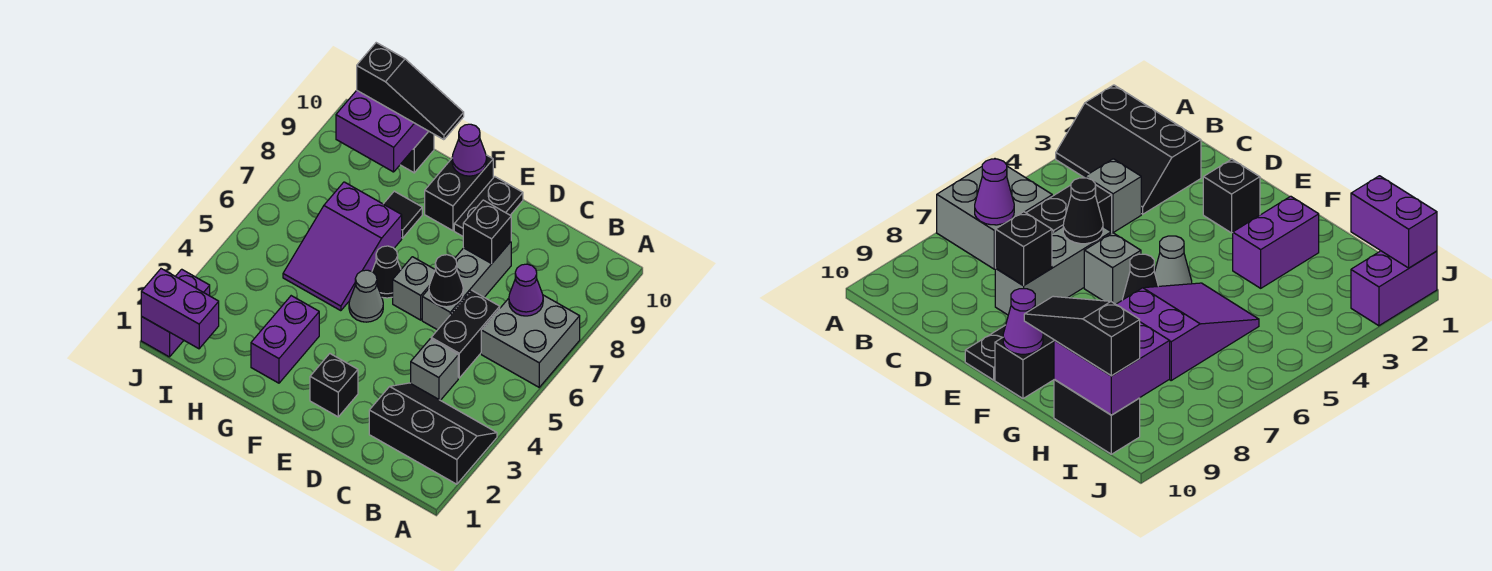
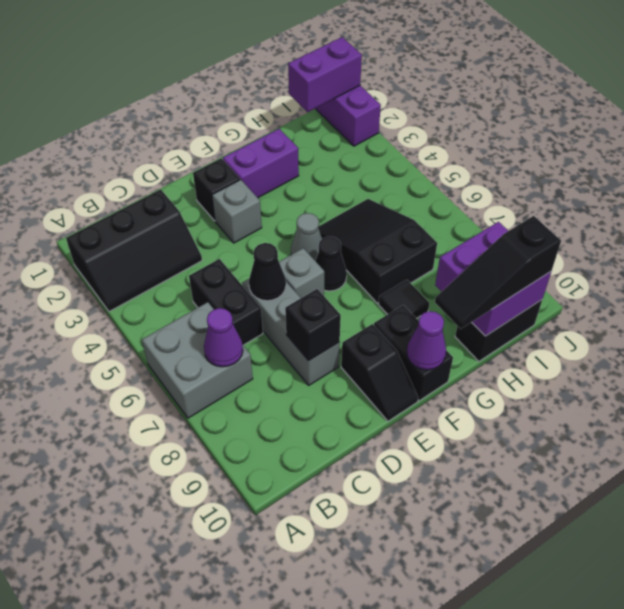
grey brick C4 level 1 -> grey brick E3 level 1
black plate E9:E10 level 1 -> black slope E9:E10 level 1 top 9
purple brick G2:G3 level 1 -> purple brick F2:G2 level 1
purple slope G5:H7 level 1 top 7 -> black slope G5:H7 level 1 top 7

